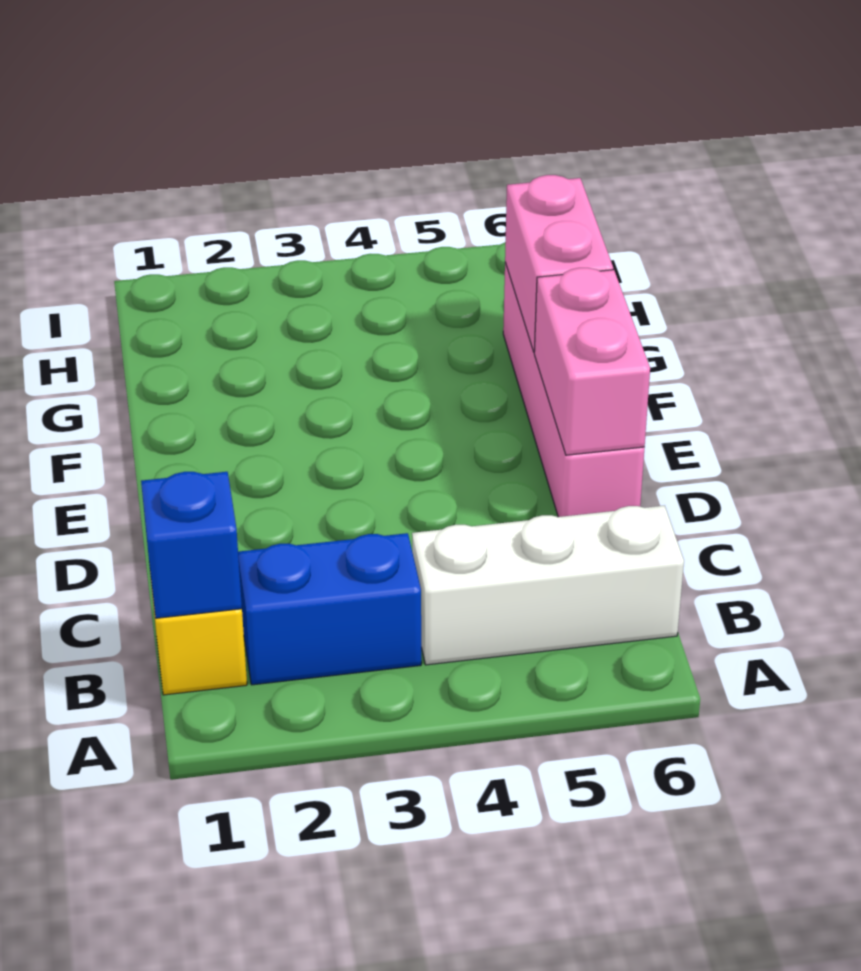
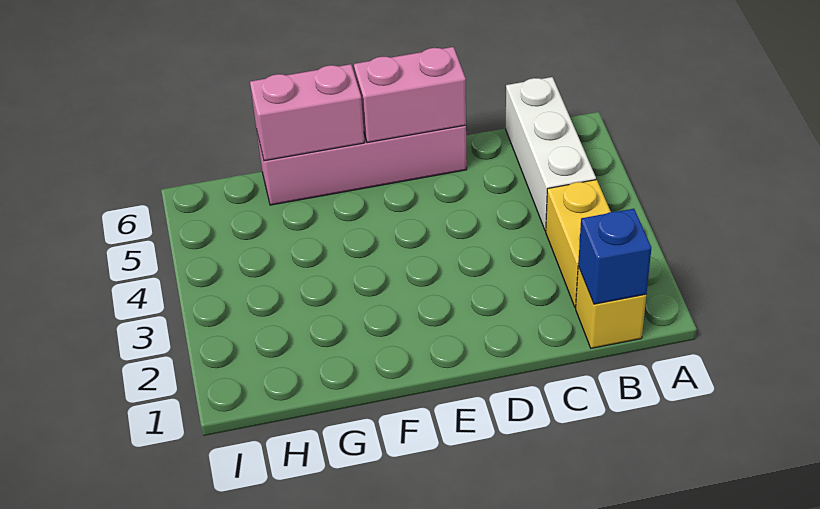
blue brick B2:B3 level 1 -> yellow brick B2:B3 level 1

